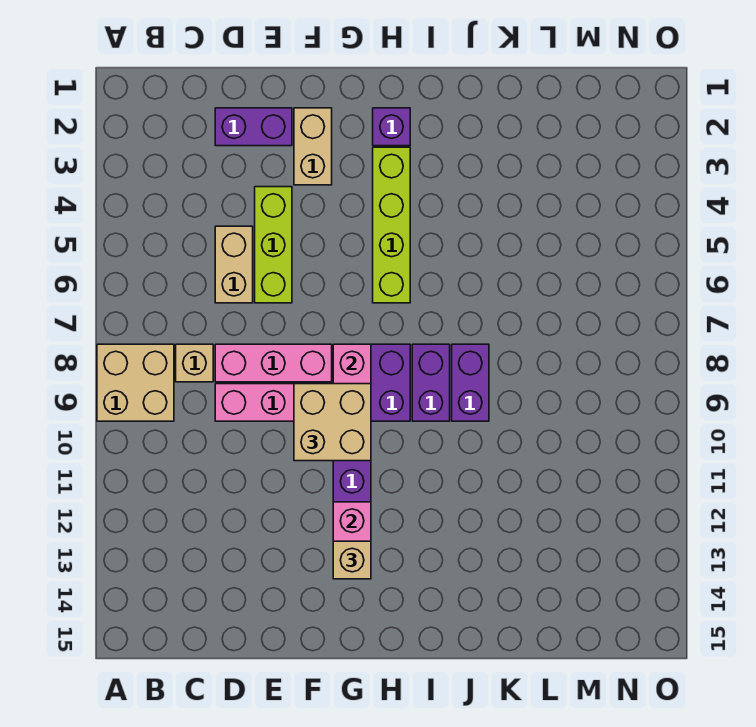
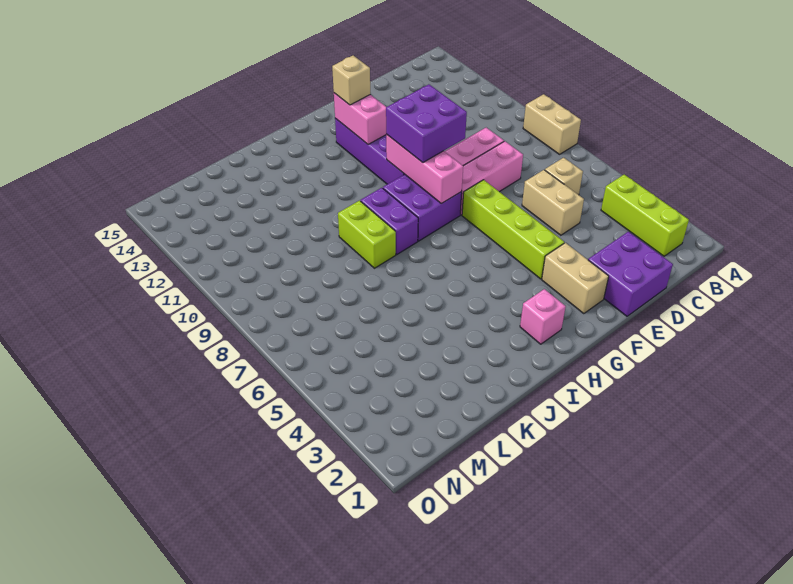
tan brick A8:B9 level 1 -> tan brick A8:A9 level 1
tan brick C8 level 1 -> tan brick C6 level 1
purple brick D2:E2 level 1 -> purple brick D1:E2 level 1
lime brick E4:E6 level 1 -> lime brick B2:B4 level 1
tan brick F9:G10 level 3 -> purple brick F9:G10 level 3
purple brick H2 level 1 -> pink brick H2 level 1
lime brick H3:H6 level 1 -> lime brick F4:F7 level 1
purple brick J8:J9 level 1 -> lime brick J8:J9 level 1

